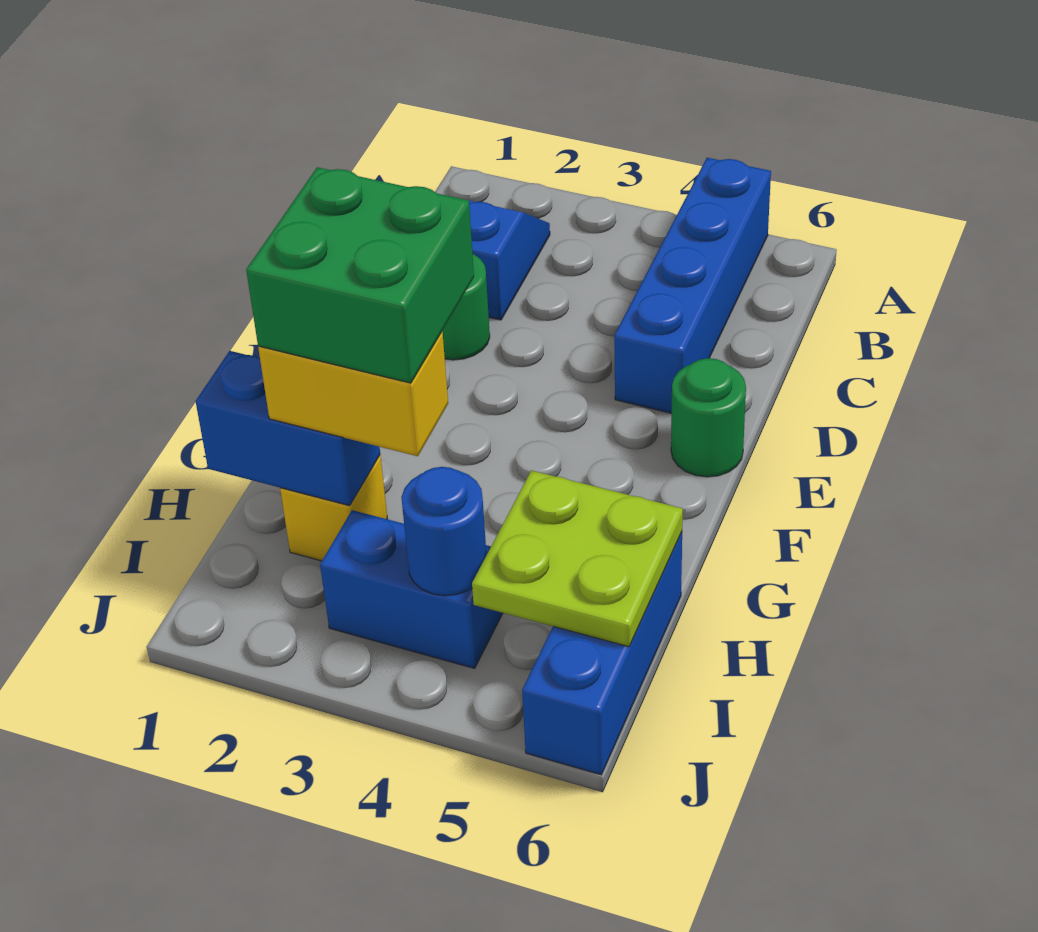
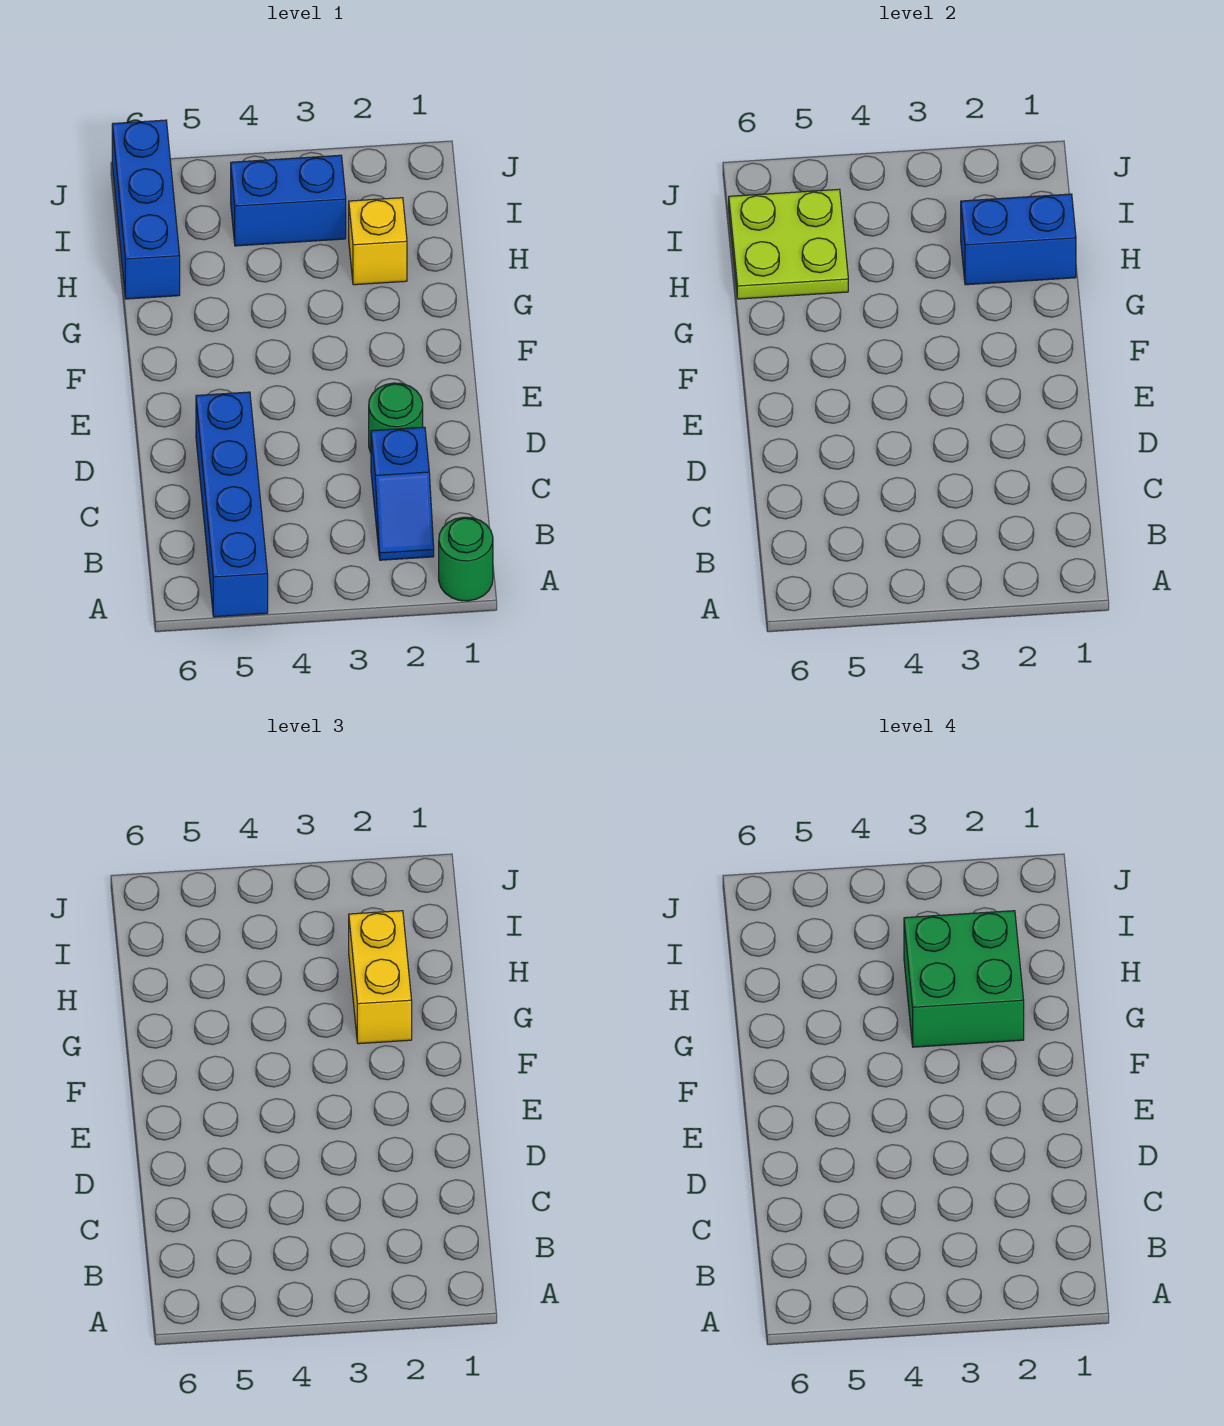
green round brick E6 level 1 -> green round brick A1 level 1
yellow brick H2:H3 level 3 -> yellow brick G2:H2 level 3
blue round brick I4 level 2 -> none

